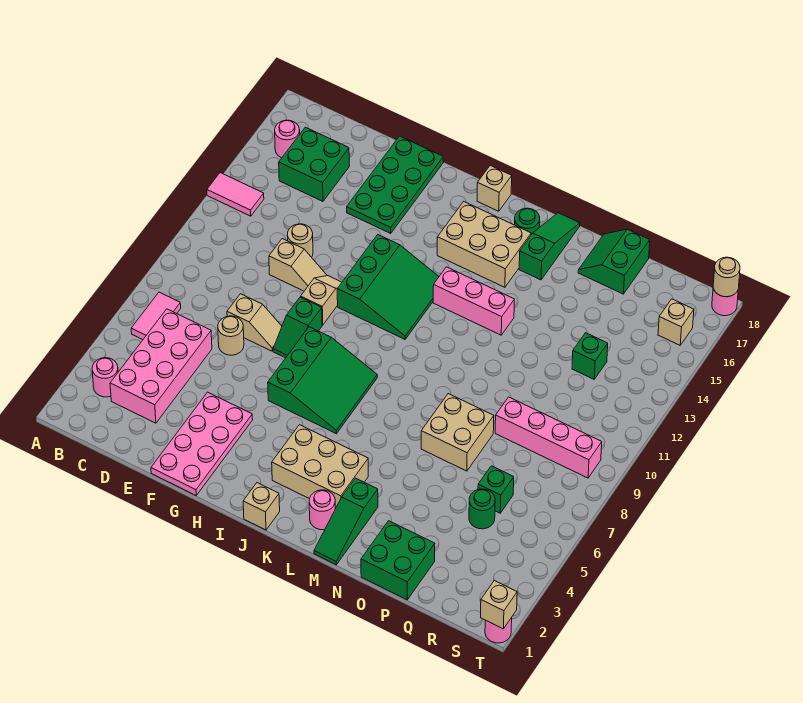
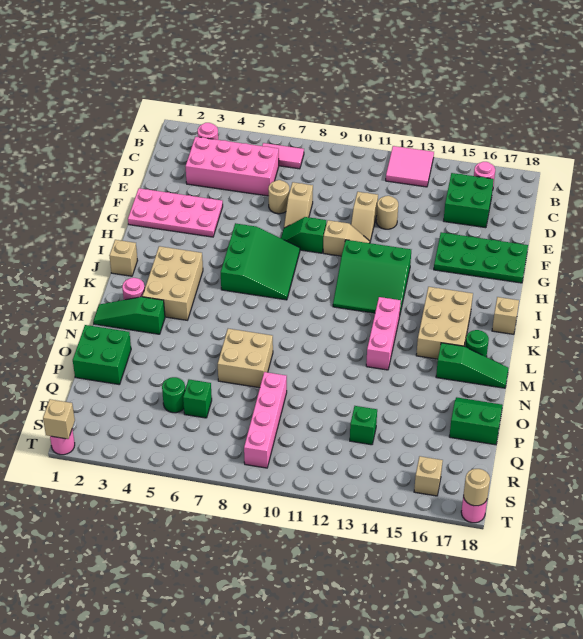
pink tile A13:B13 level 1 -> pink tile A12:B13 level 1
green slope H6:J8 level 1 top H -> green slope H6:J8 level 1 top 6

